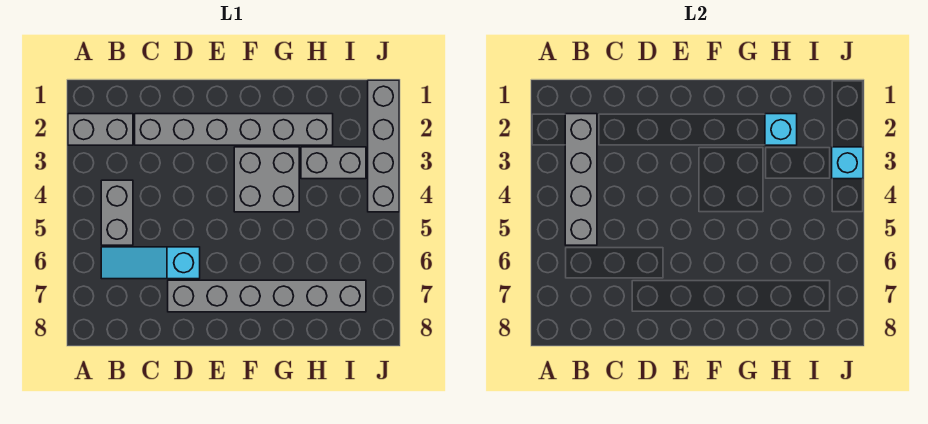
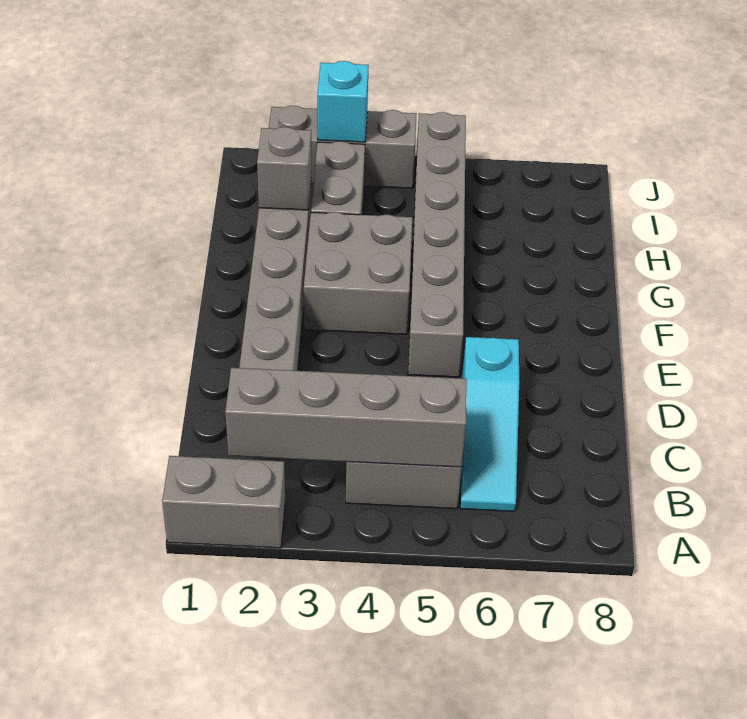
grey brick A2:B2 level 1 -> grey brick A1:A2 level 1
grey brick D7:I7 level 1 -> grey brick E5:J5 level 1
cyan brick H2 level 2 -> grey brick H2 level 2
grey brick J1:J4 level 1 -> grey brick J2:J4 level 1

